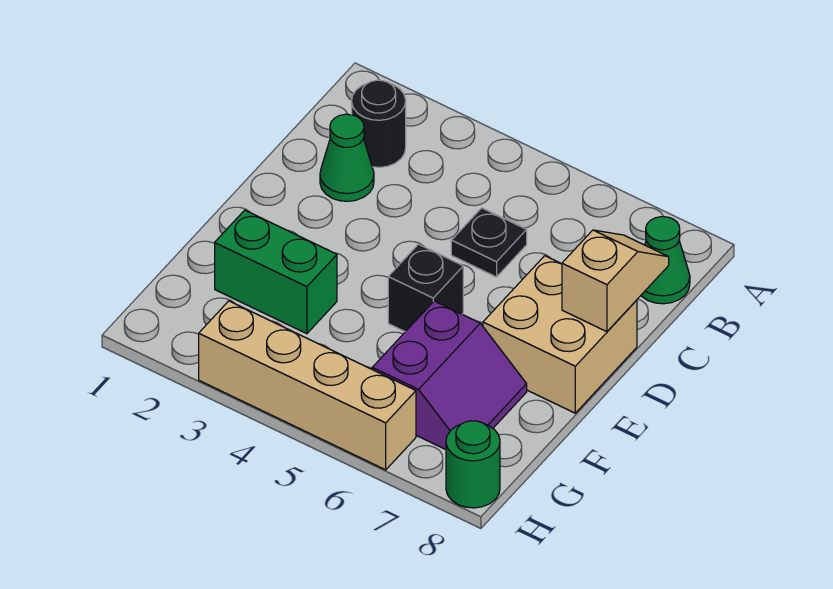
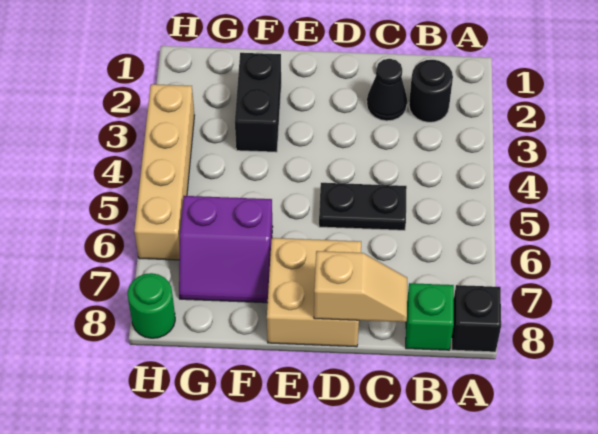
green cone B8 level 1 -> green brick B8 level 1
green cone C2 level 1 -> black cone C2 level 1
black plate C5 level 1 -> black plate C5:D5 level 1
black brick E5 level 1 -> black brick A8 level 1
green brick F2:F3 level 1 -> black brick F2:F3 level 1

